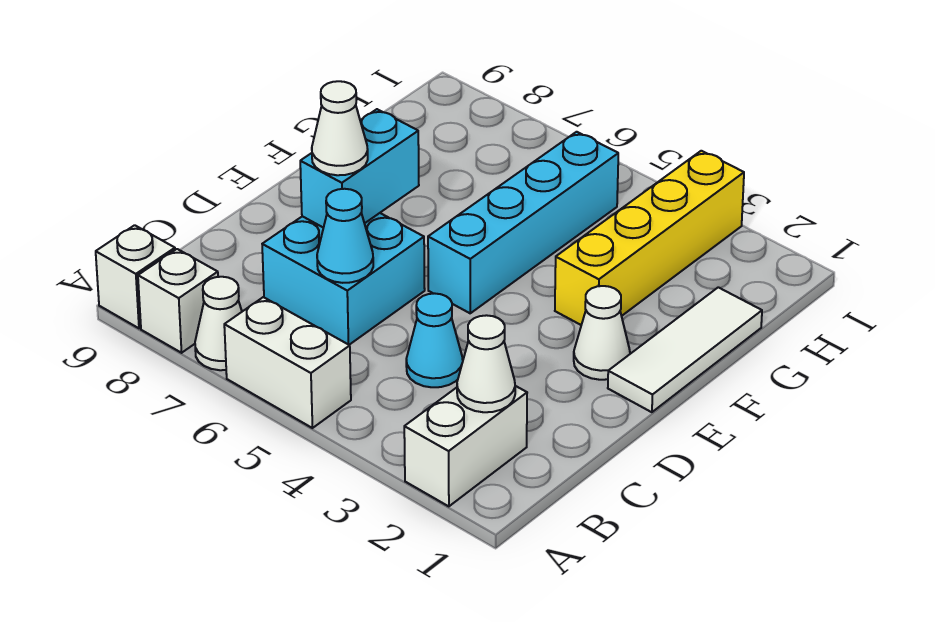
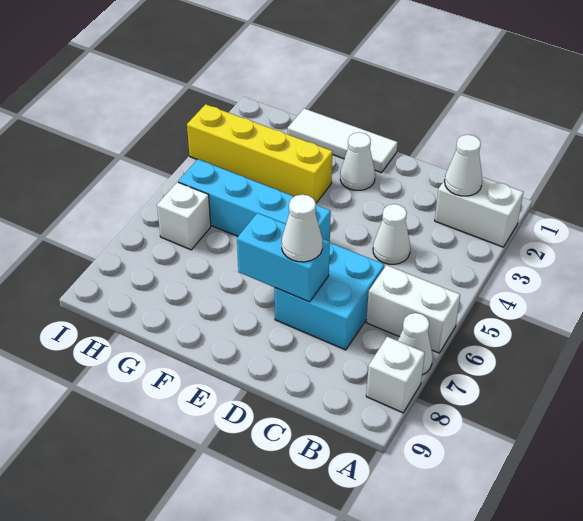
white brick A5:A6 level 1 -> white brick A6:B6 level 1
white brick A9 level 1 -> white brick H6 level 1
cyan cone C4 level 1 -> white cone C4 level 1
cyan cone C6 level 2 -> none

